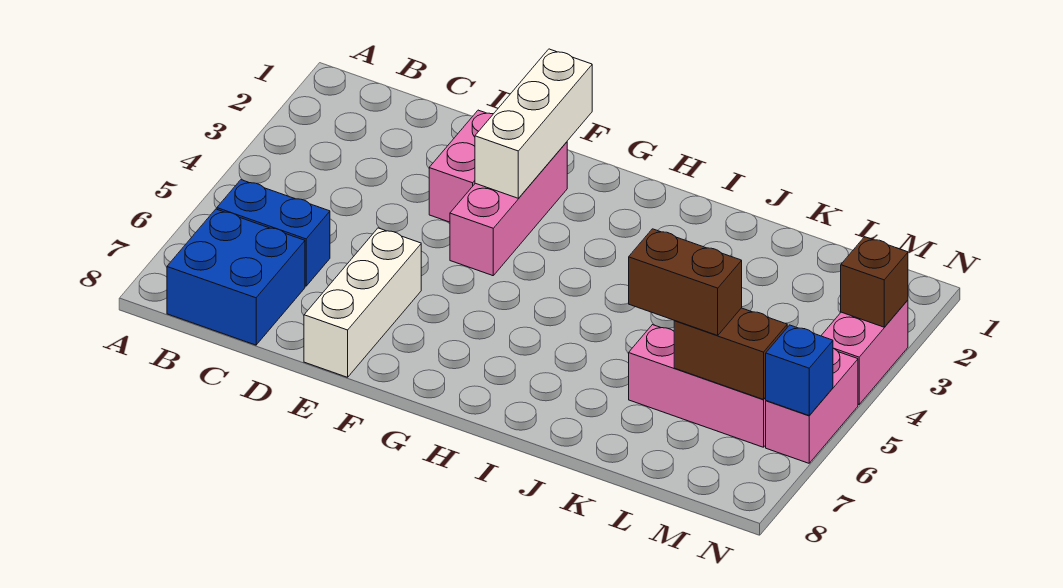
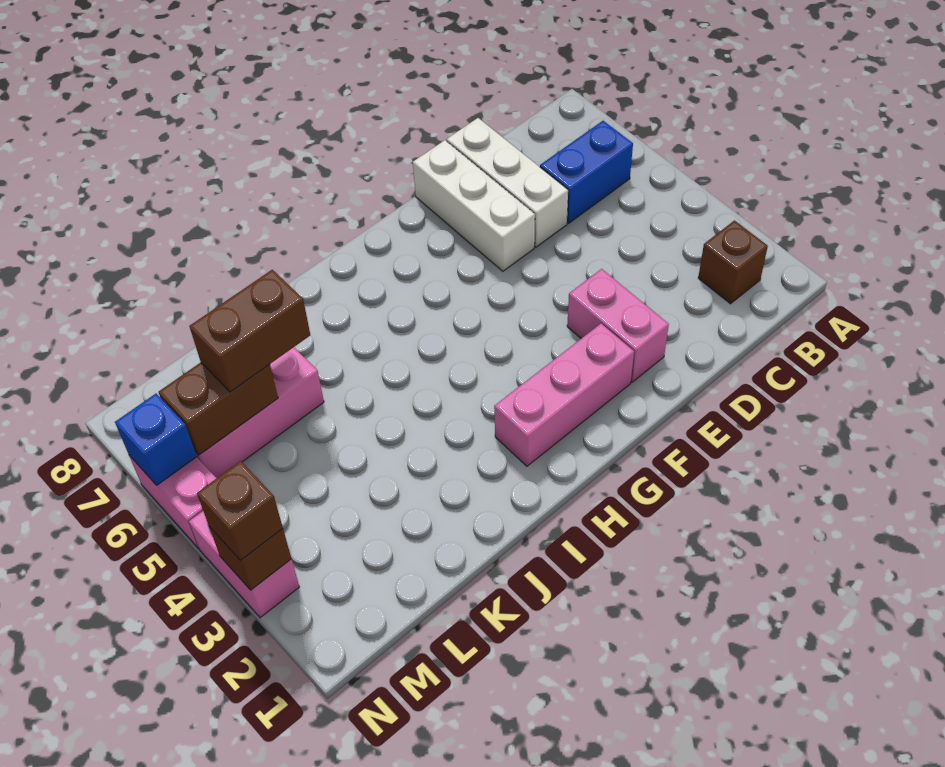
none -> brown brick B2 level 1
blue brick B7:C8 level 1 -> none
white brick F1:F3 level 2 -> white brick D6:D8 level 1
pink brick F2:F4 level 1 -> pink brick F2:H2 level 1
none -> brown brick N3 level 3

